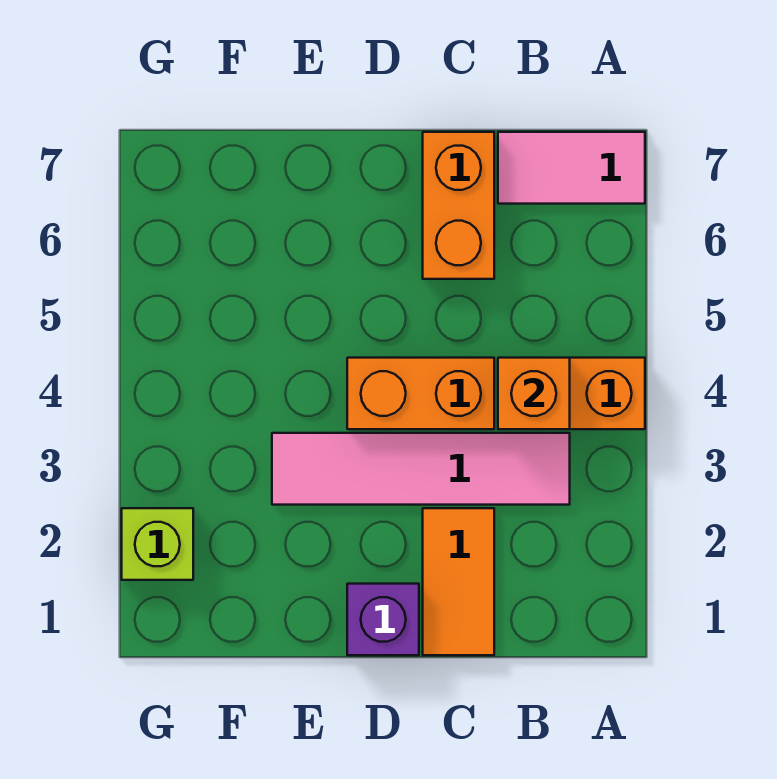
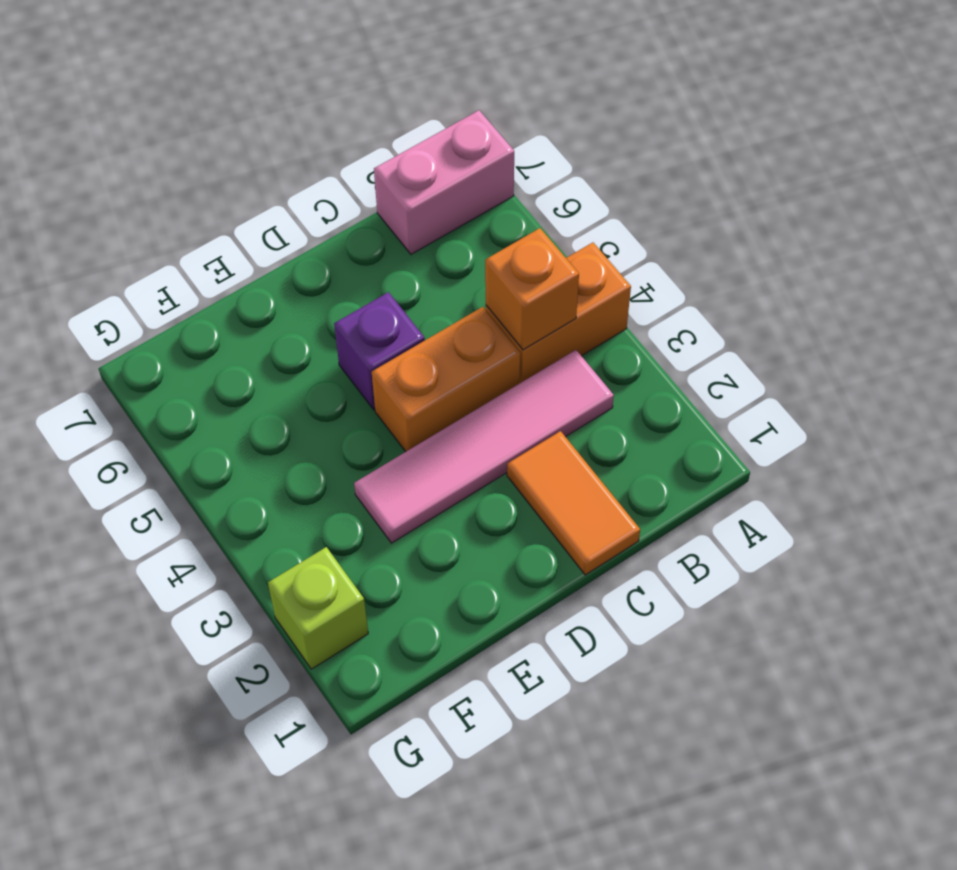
pink tile A7:B7 level 1 -> pink brick A7:B7 level 1
orange brick C6:C7 level 1 -> none
purple brick D1 level 1 -> purple brick D5 level 1

